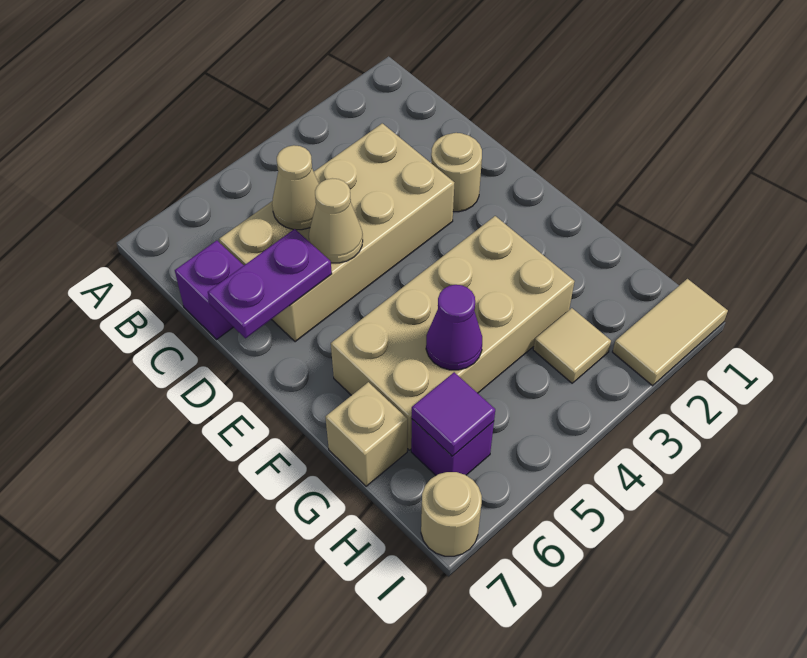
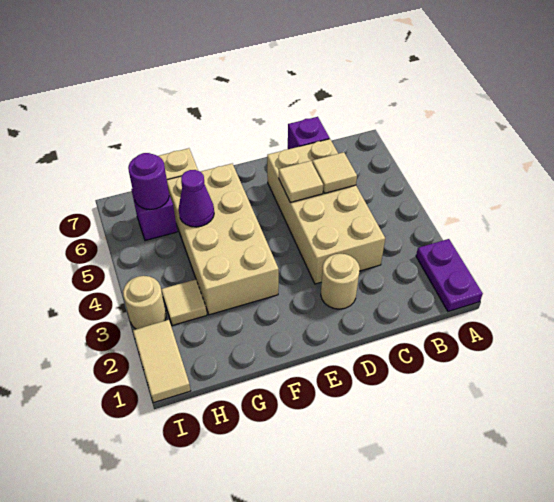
tan cone C5 level 2 -> tan tile C5 level 2
tan cone D5 level 2 -> tan tile D5 level 2
purple plate D6:D7 level 2 -> purple plate A1:A2 level 1
purple tile H6 level 2 -> purple round brick H6 level 2
tan round brick I7 level 1 -> tan round brick I3 level 1

